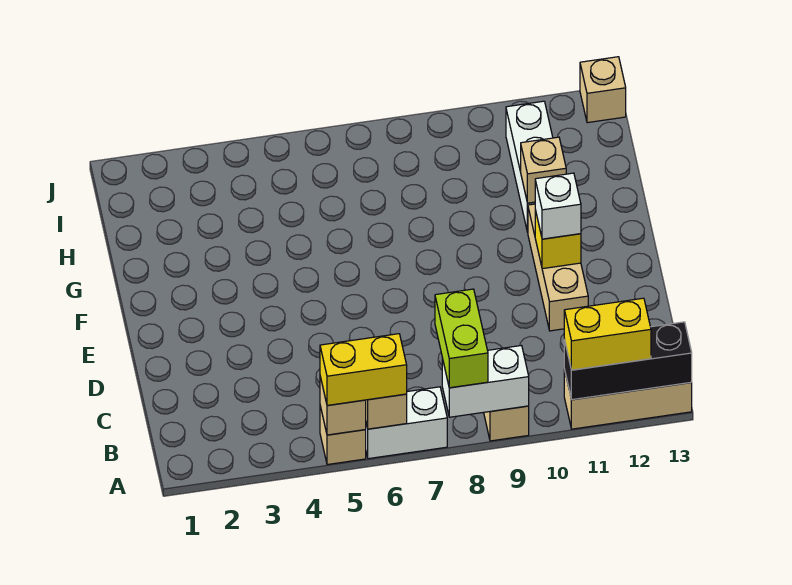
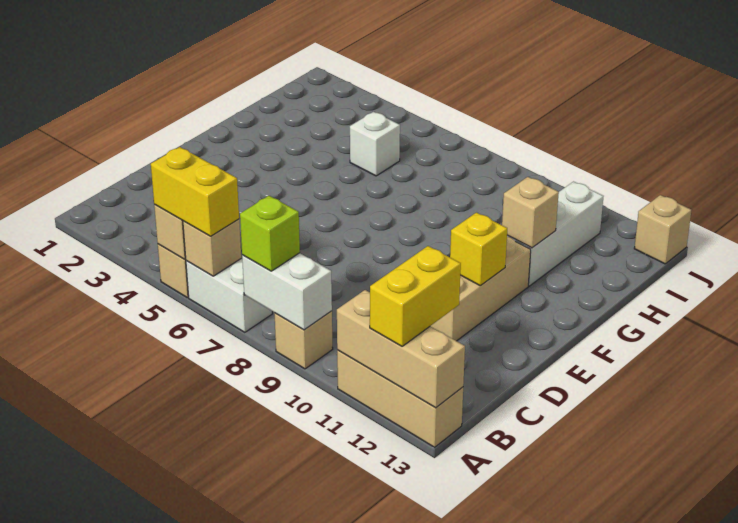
lime brick A8:B8 level 3 -> lime brick A8 level 3
black brick A11:A13 level 2 -> tan brick A11:A13 level 2
yellow brick A11:A12 level 3 -> yellow brick A12:B12 level 3
white brick E11 level 3 -> white brick H5 level 1

